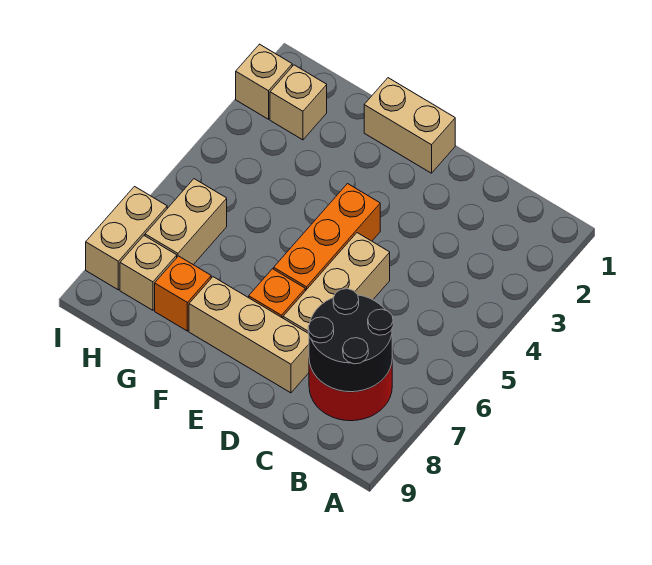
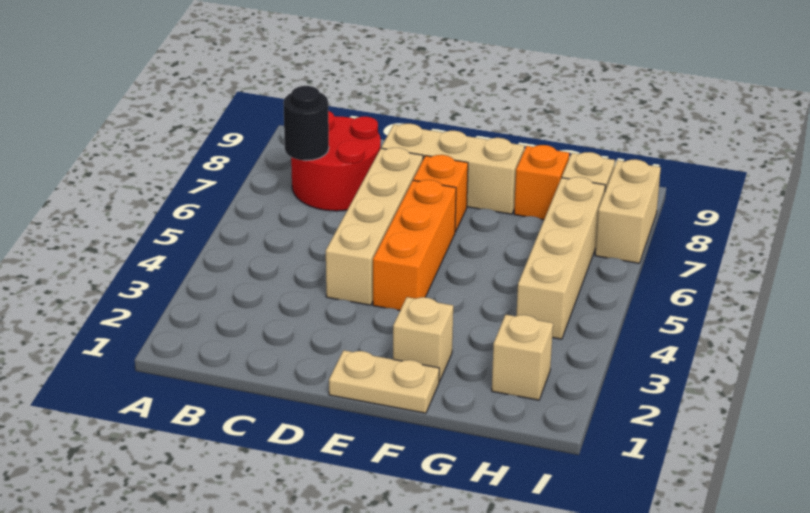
black round brick B7:C8 level 2 -> black round brick B7 level 2
tan brick D5:D7 level 1 -> tan brick D4:D7 level 1
tan brick E1:F1 level 1 -> tan plate E1:F1 level 1
tan brick H6:H7 level 1 -> tan brick H4:H7 level 1
tan brick I2 level 1 -> tan brick F2 level 1

